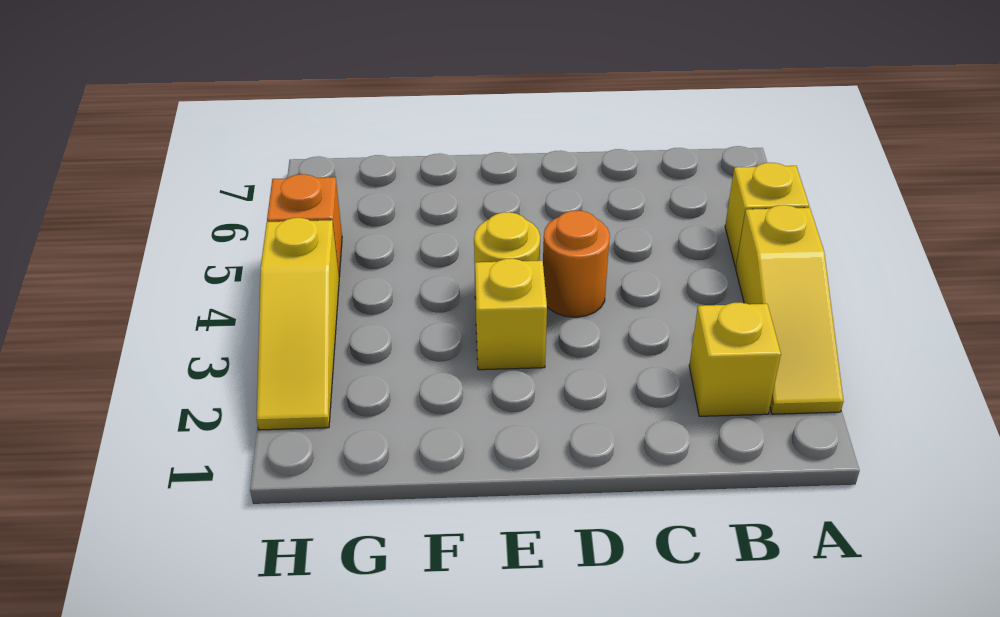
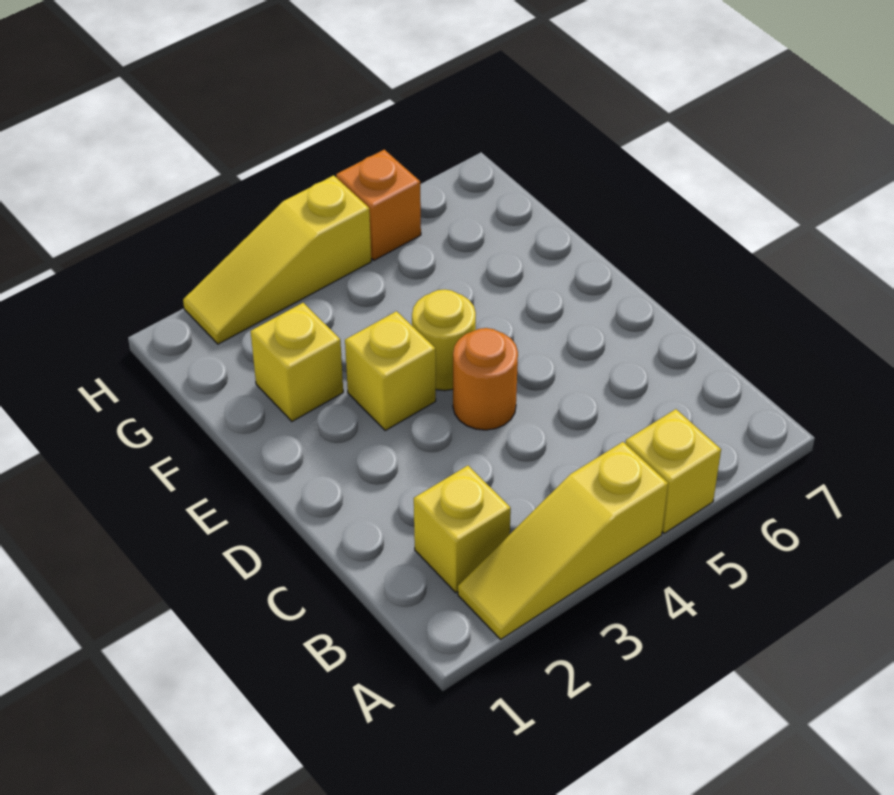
none -> yellow brick F2 level 1

